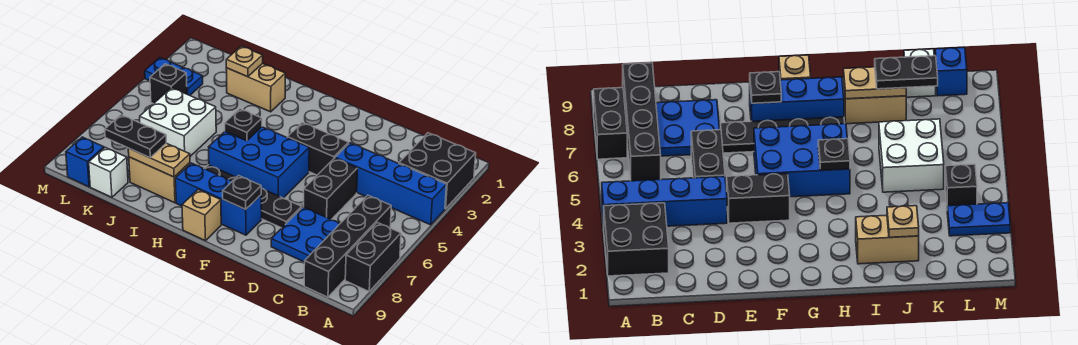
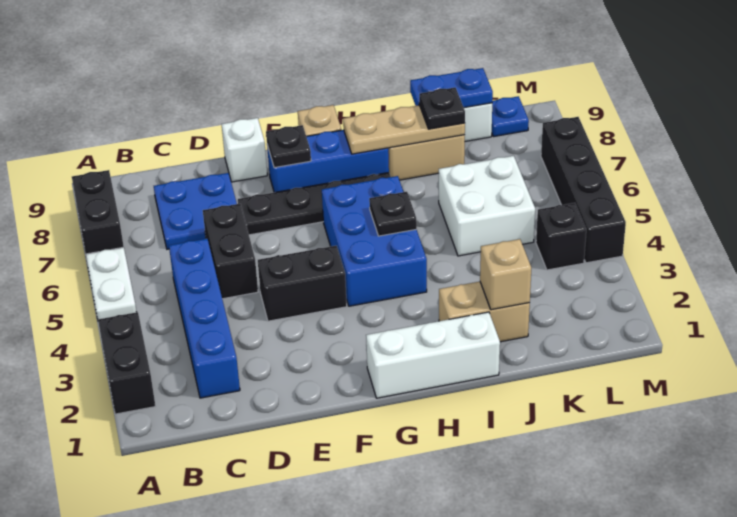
black brick A2:B3 level 1 -> black brick A2:A3 level 1
blue brick A4:D4 level 1 -> blue brick C2:C5 level 1
none -> white plate A5:A6 level 1
black brick B6:B9 level 1 -> black brick M4:M7 level 1
none -> white brick E9 level 1
blue brick F5:H6 level 1 -> blue brick G4:H6 level 1
none -> white brick G1:I1 level 1
tan plate I8:J8 level 2 -> tan plate H8:J8 level 2
tan plate J2 level 2 -> tan brick J2 level 2
black plate J8:K8 level 3 -> black plate J8 level 3
blue plate L3:M3 level 1 -> blue plate J9:K9 level 2
blue brick L9 level 1 -> blue plate L9 level 1

